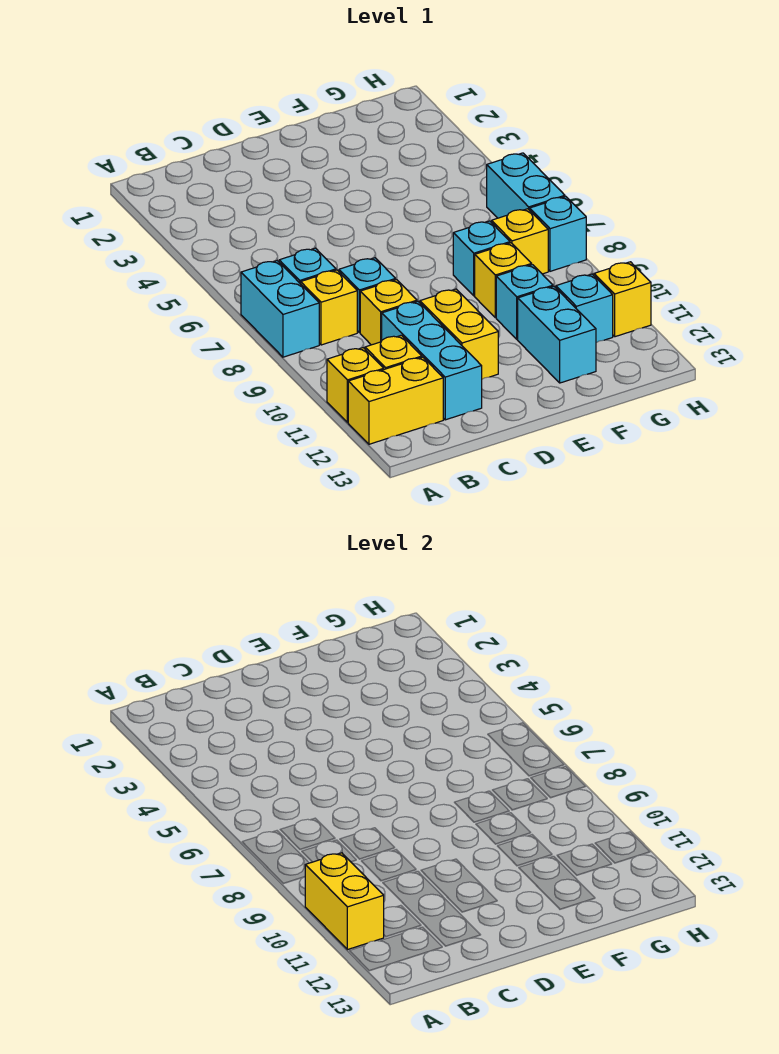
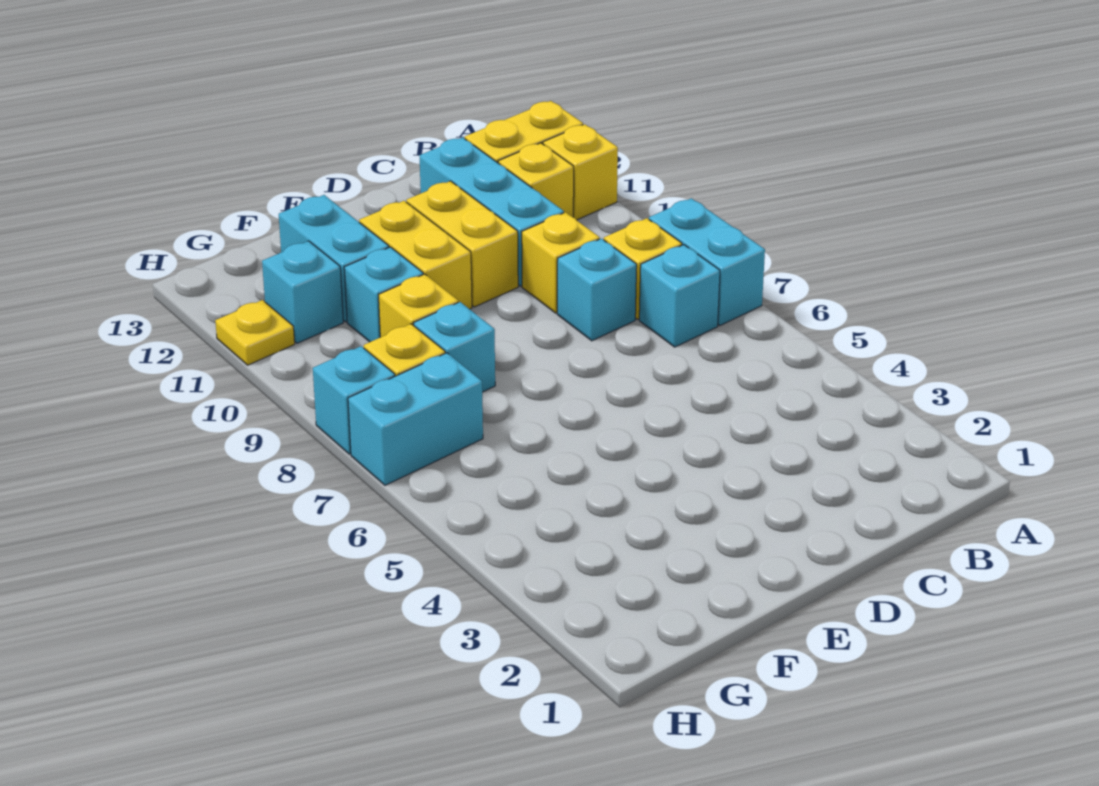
yellow brick A10:A11 level 2 -> yellow brick E10:E11 level 1
cyan brick H6:H7 level 1 -> cyan brick G7:H7 level 1
yellow brick H11 level 1 -> yellow plate H11 level 1

